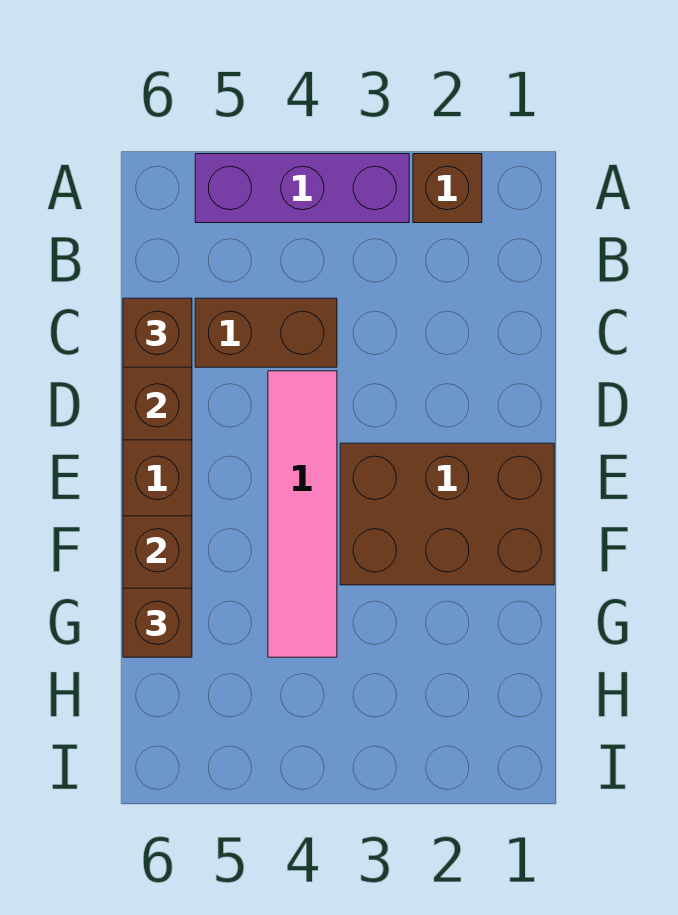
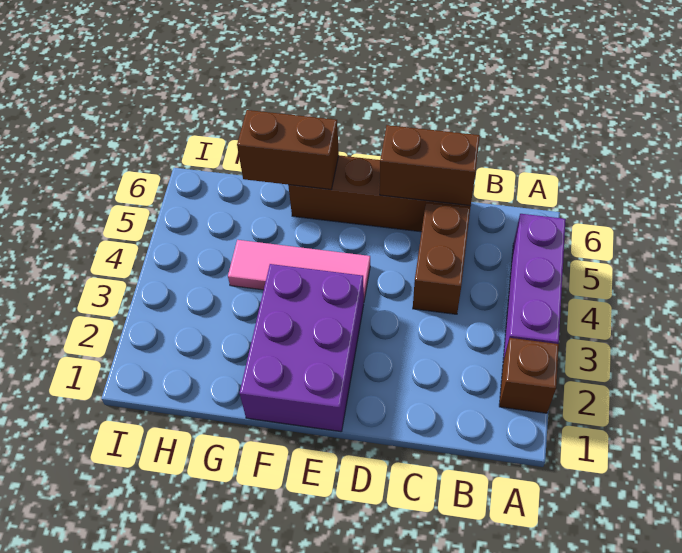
brown brick C6 level 3 -> none
pink tile D4:G4 level 1 -> pink tile E4:G4 level 1
brown brick E1:F3 level 1 -> purple brick E1:F3 level 1
brown brick G6 level 3 -> none

